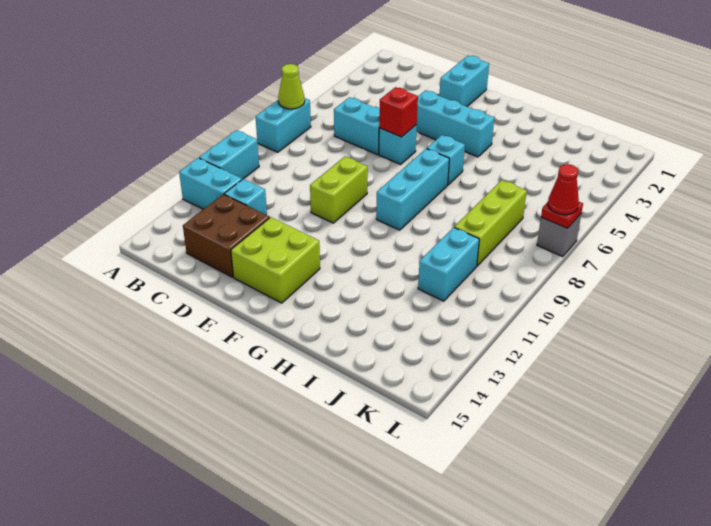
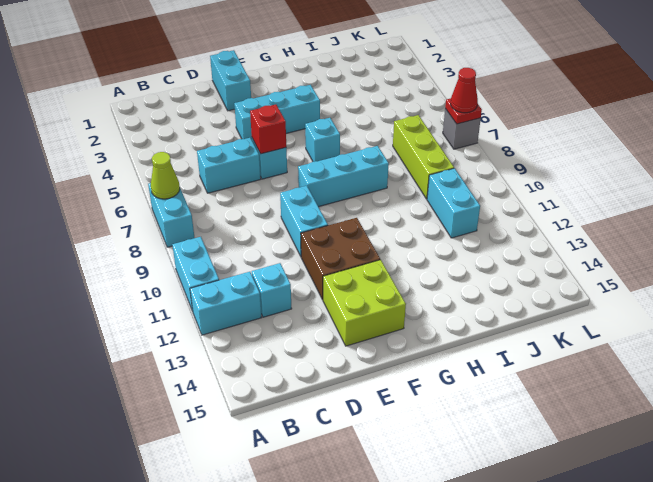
brown brick C13:D14 level 1 -> brown brick E11:F12 level 1
lime brick E9:E10 level 1 -> cyan brick E9:E10 level 1
cyan brick G7:G9 level 1 -> cyan brick F8:H8 level 1

